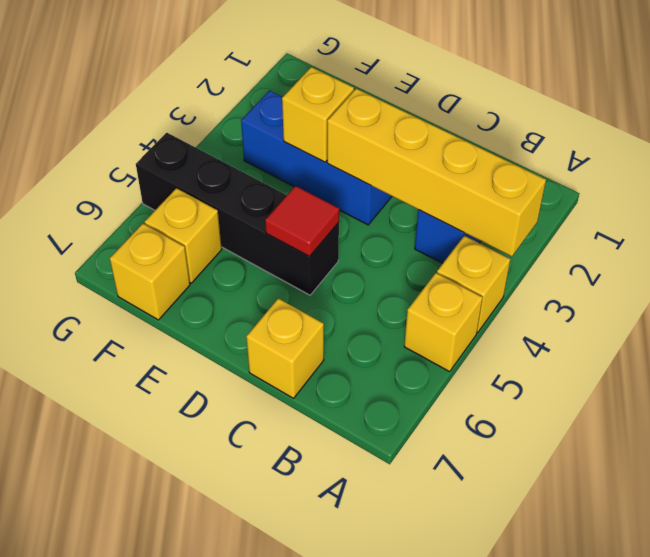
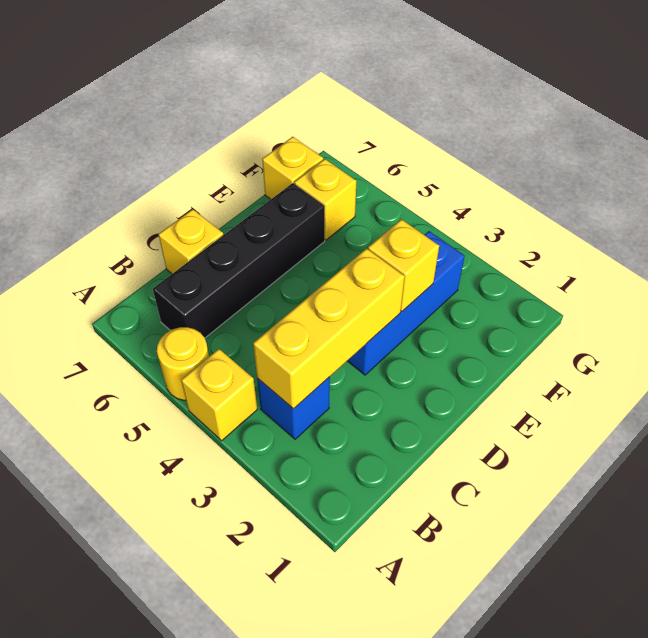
yellow brick A3:D3 level 2 -> yellow brick B3:D3 level 2
yellow brick A5 level 1 -> yellow round brick A5 level 1
black brick D5:G5 level 1 -> black brick B6:E6 level 1
red tile D5 level 2 -> none

